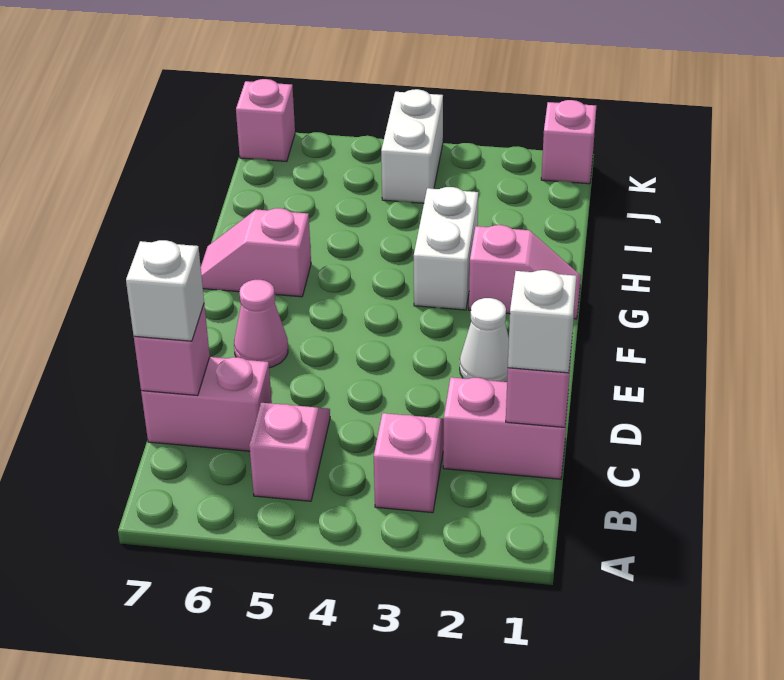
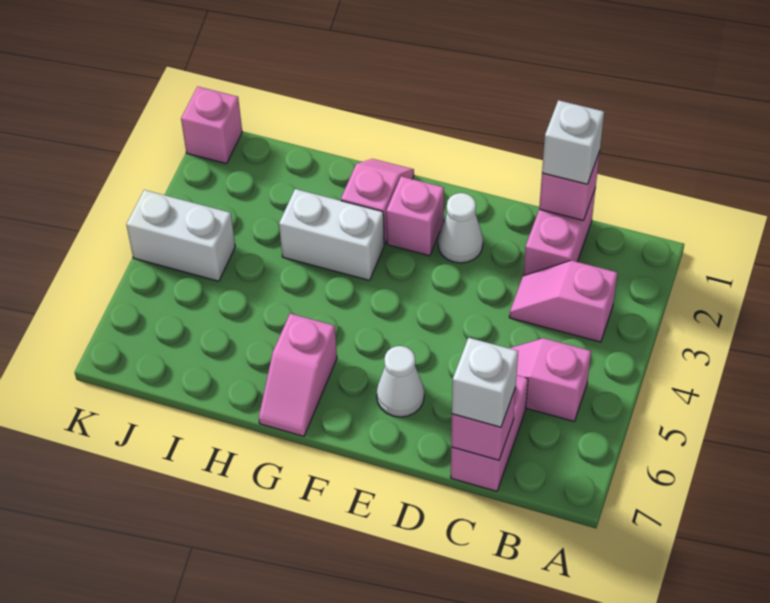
pink cone E6 level 1 -> white cone E6 level 1
pink brick K7 level 1 -> pink brick F2 level 1

